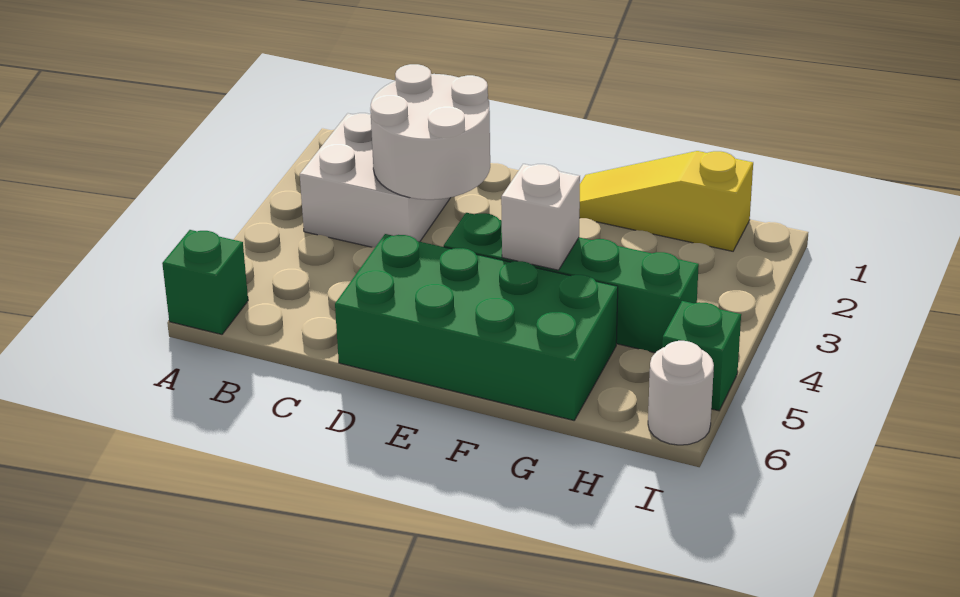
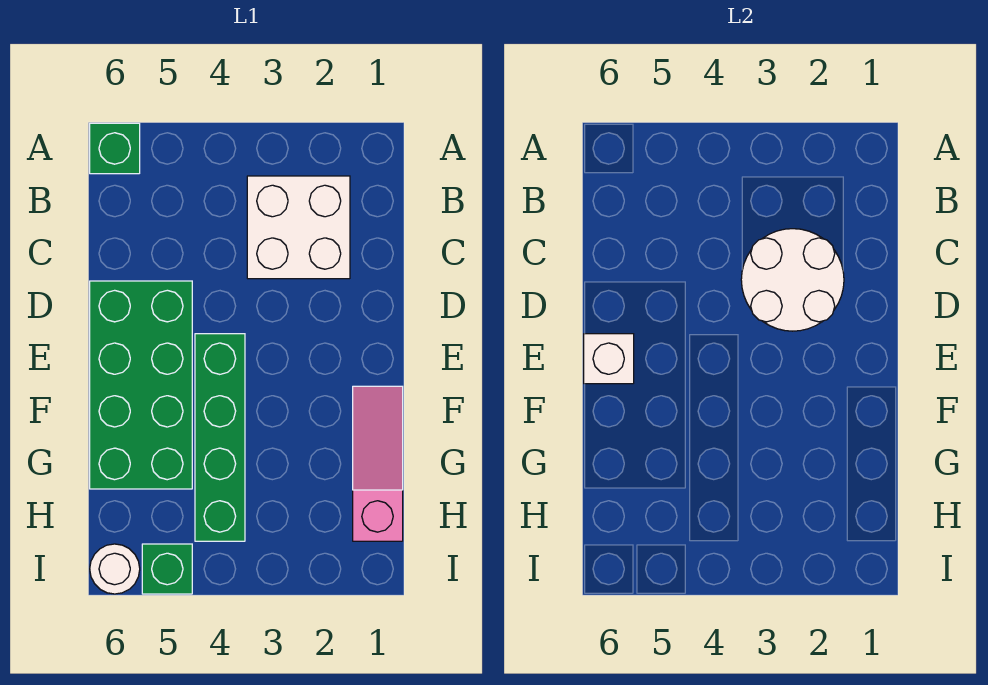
yellow slope F1:H1 level 1 top H -> pink slope F1:H1 level 1 top H
white brick F4 level 2 -> white brick E6 level 2

